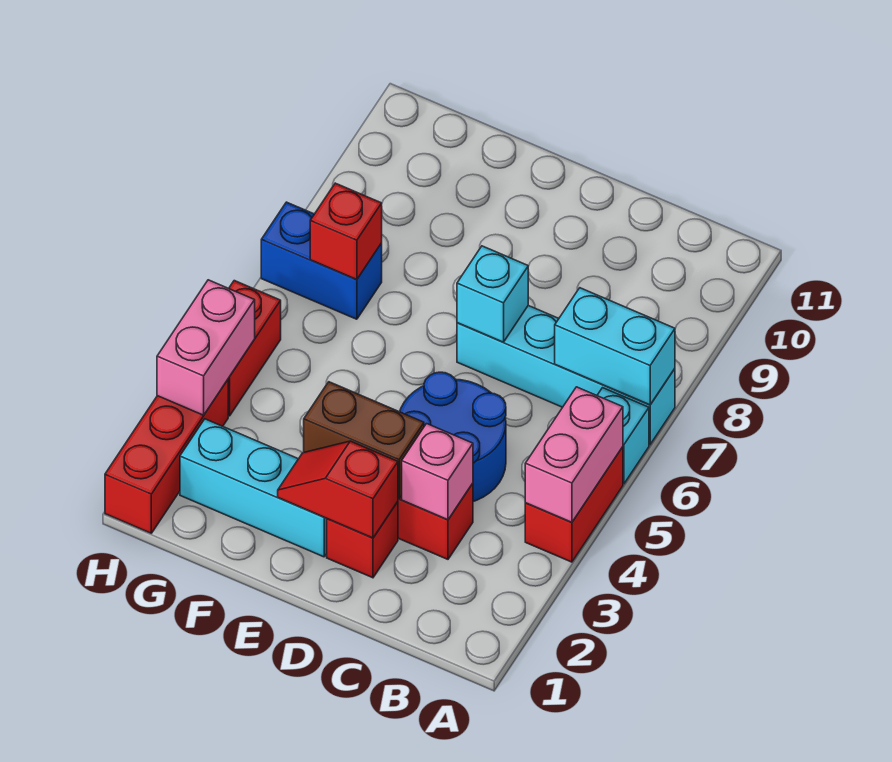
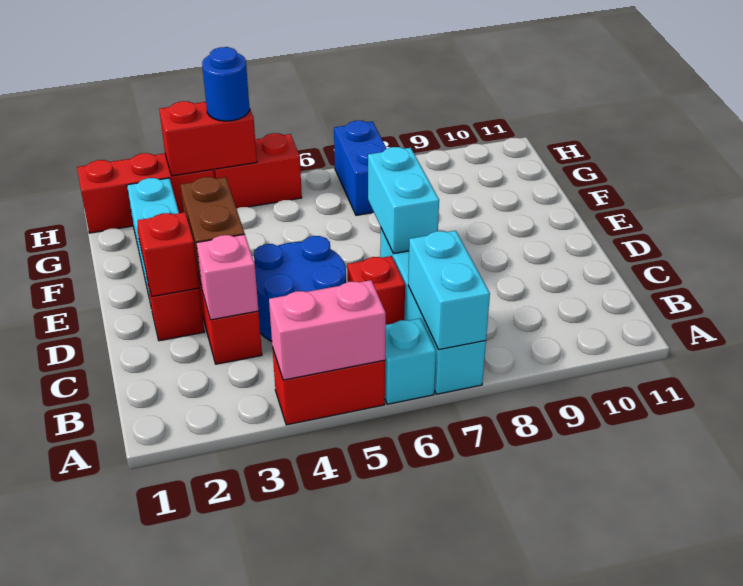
cyan brick D7 level 2 -> cyan brick D7:E7 level 2
red brick G7 level 2 -> red brick C6 level 1
pink brick H3:H4 level 2 -> red brick H3:H4 level 2
none -> blue round brick H4 level 3

